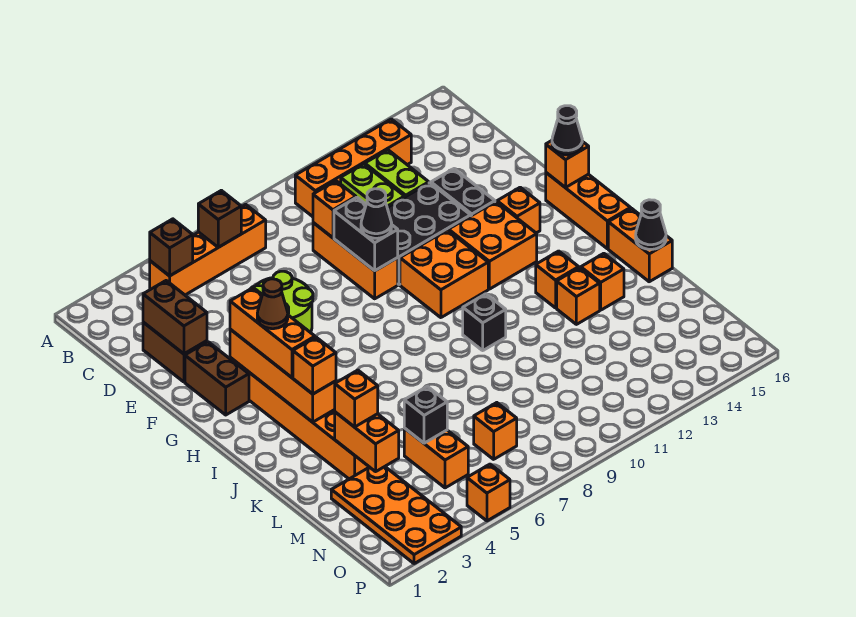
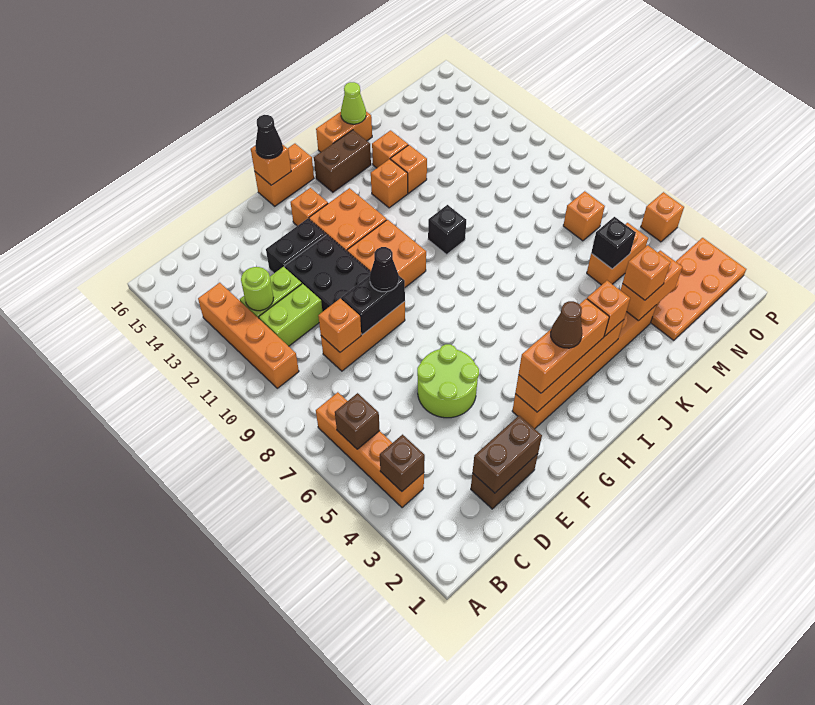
none -> lime round brick C12 level 2
brown brick F2:G2 level 1 -> brown brick I15:J15 level 1
orange brick G16:I16 level 1 -> orange brick G16:H16 level 1
black cone K16 level 2 -> lime cone K16 level 2

